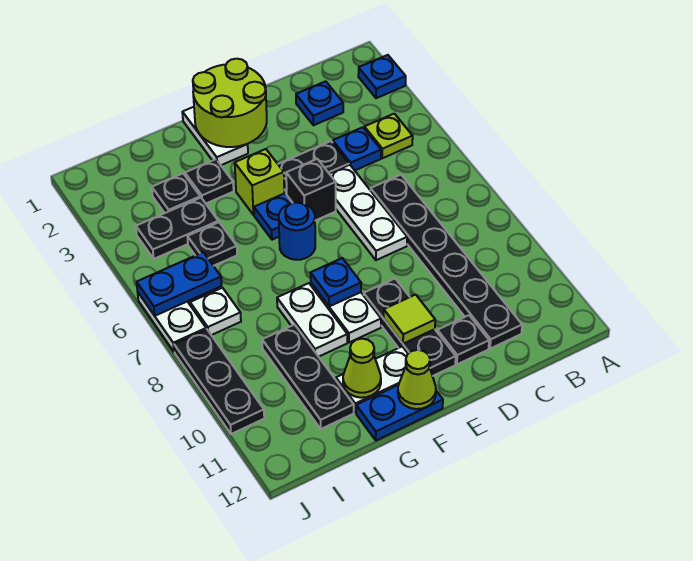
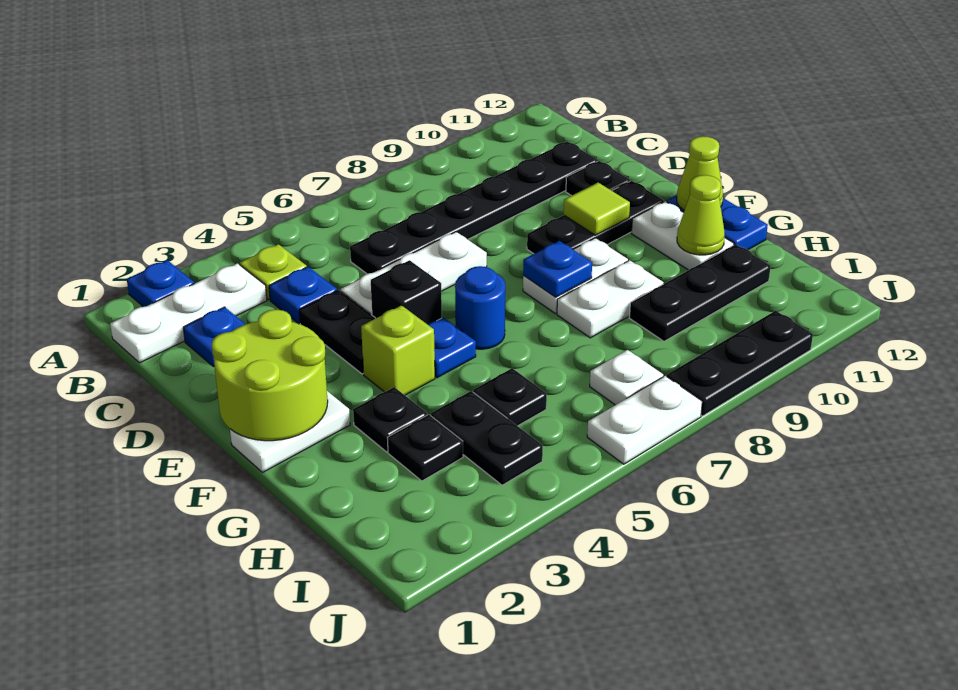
none -> white plate B1:B3 level 1
blue plate I6:J6 level 2 -> none

